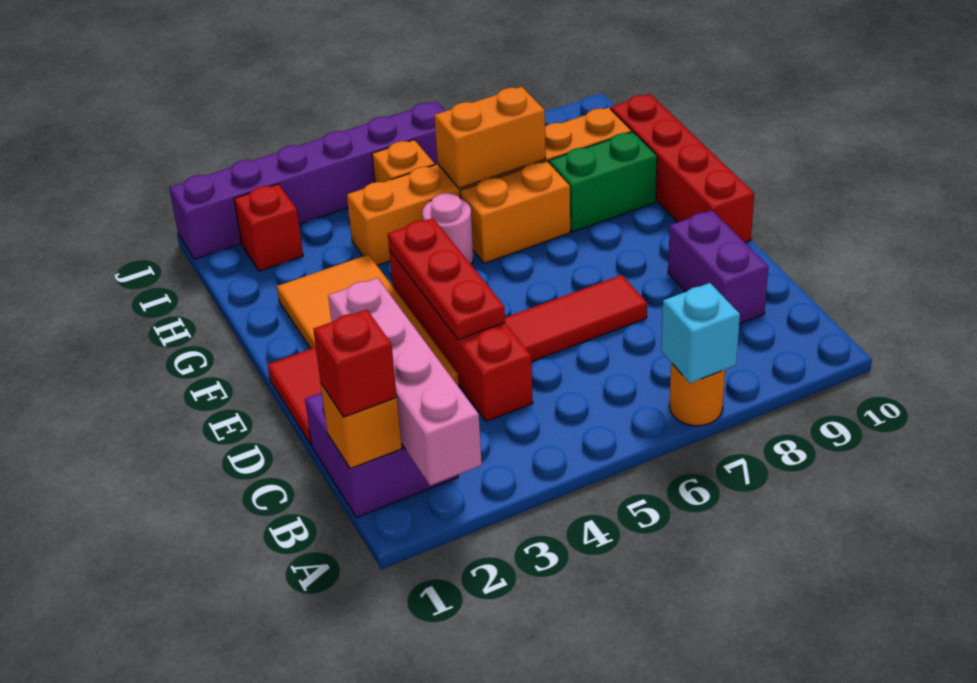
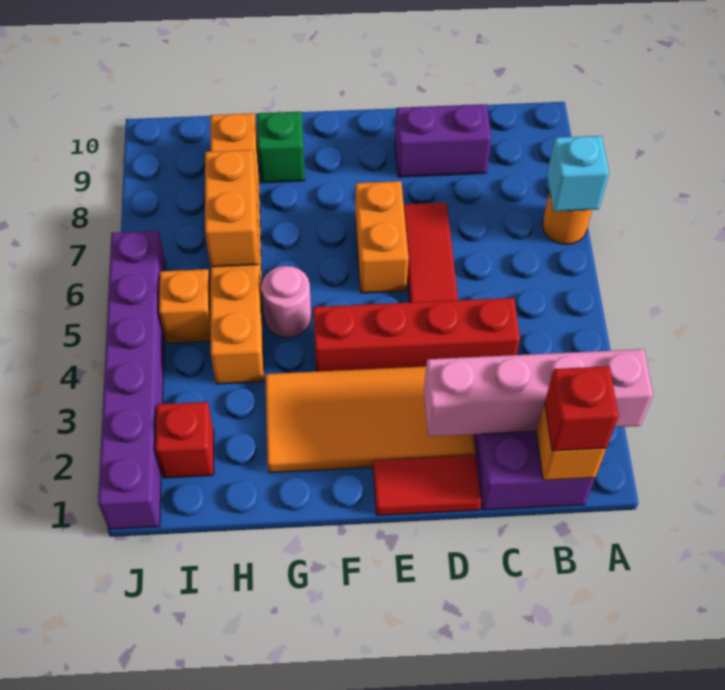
red plate D4:F4 level 2 -> none
red brick E10:H10 level 1 -> none
orange brick G6:G7 level 1 -> orange brick E6:E7 level 1
green brick G8:G9 level 1 -> green brick G9 level 1

